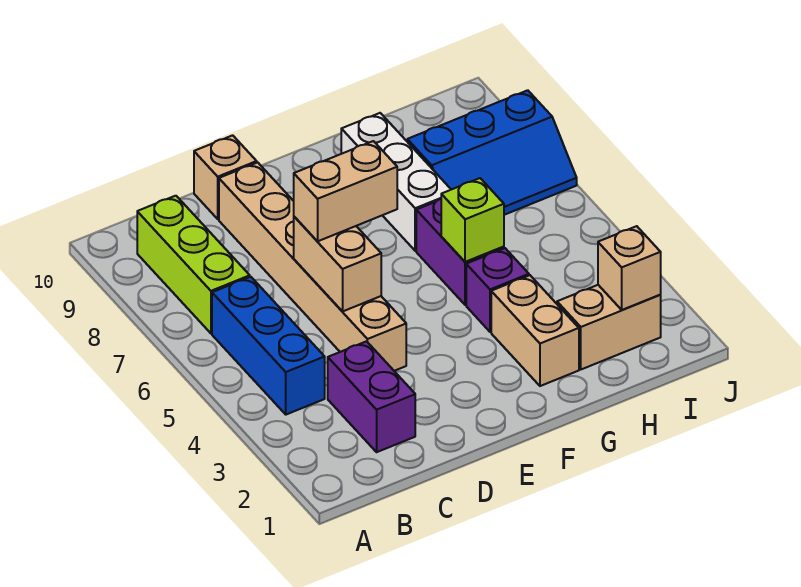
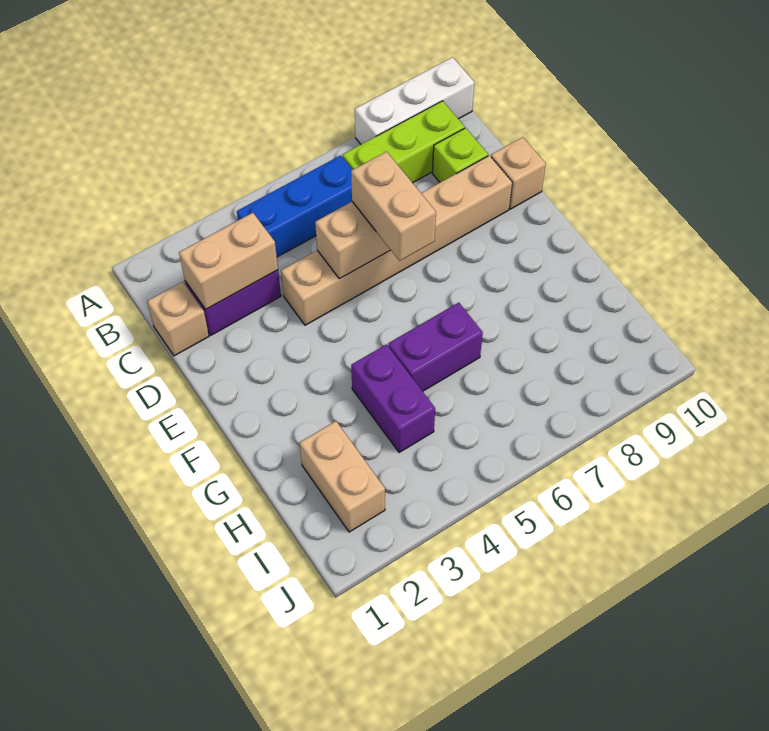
tan brick G2:G3 level 1 -> tan brick C2:C3 level 2
purple brick G4 level 1 -> purple brick G4:H4 level 1
lime brick G5 level 2 -> lime brick C9 level 1
white brick G7:G9 level 1 -> white brick A8:A10 level 1
blue slope H7:J8 level 1 top 8 -> none
tan brick I2 level 2 -> tan brick C1 level 1

